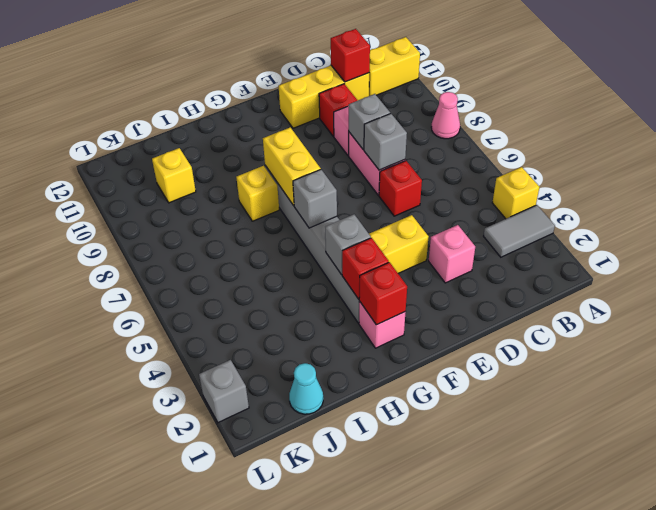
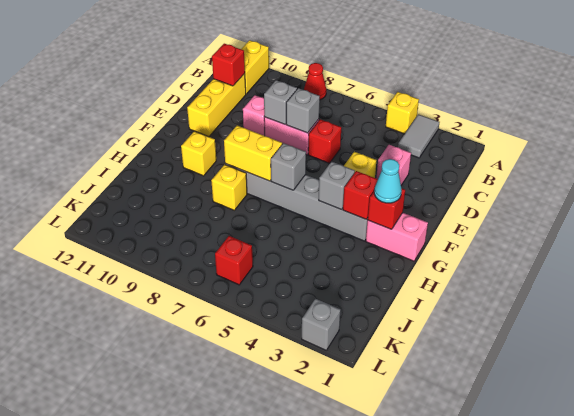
pink cone A8 level 1 -> red cone A8 level 1
red brick D10 level 1 -> red brick K6 level 1
pink brick G2 level 1 -> pink brick G1:G2 level 1
cyan cone J1 level 1 -> cyan cone G2 level 3
yellow brick J10 level 1 -> yellow brick G10 level 1

